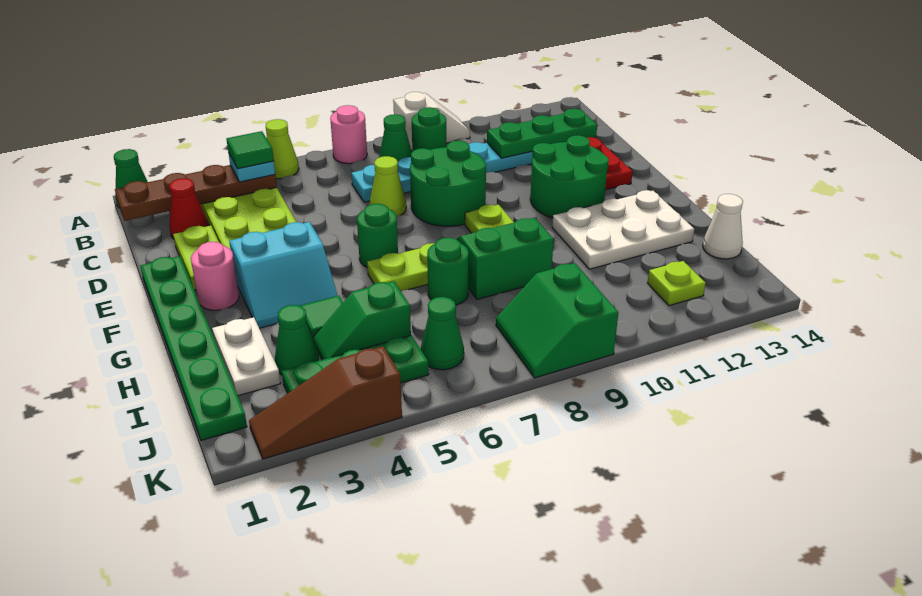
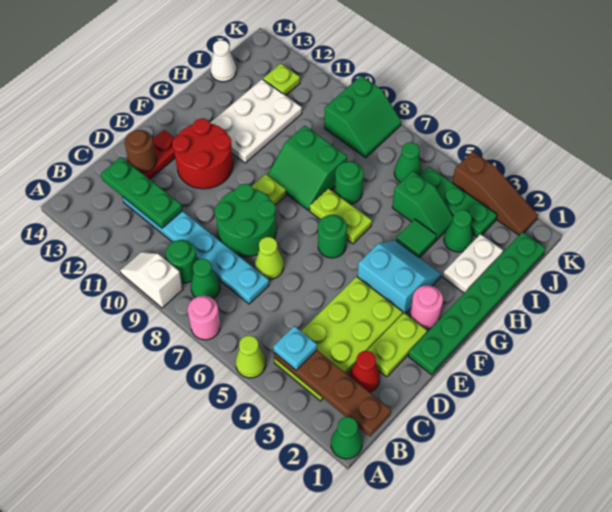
green tile B4 level 4 -> none
none -> brown round brick D13 level 2
green round brick E11:F12 level 1 -> red round brick E11:F12 level 1
white plate G11:H13 level 1 -> white plate G11:I12 level 1

